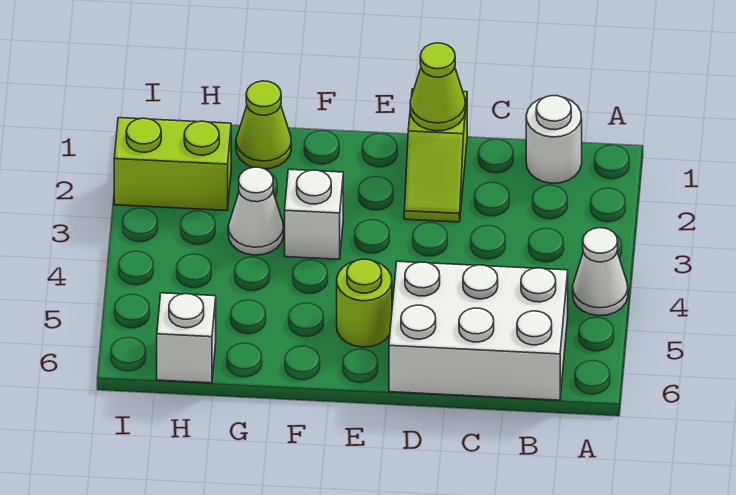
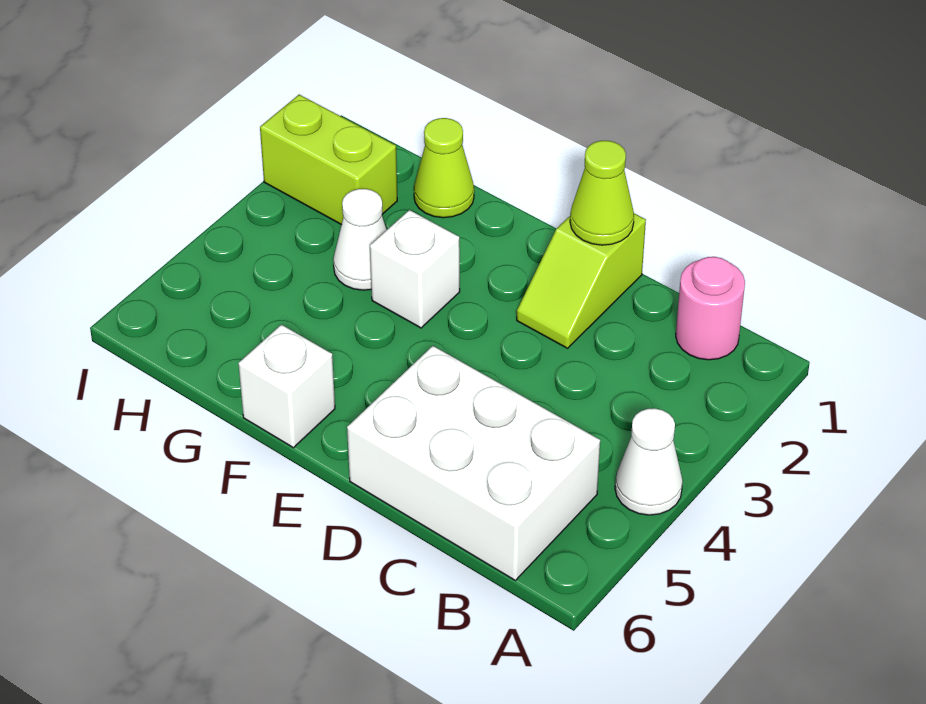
white round brick B1 level 1 -> pink round brick B1 level 1
lime round brick E5 level 1 -> none
white brick H6 level 1 -> white brick F6 level 1

